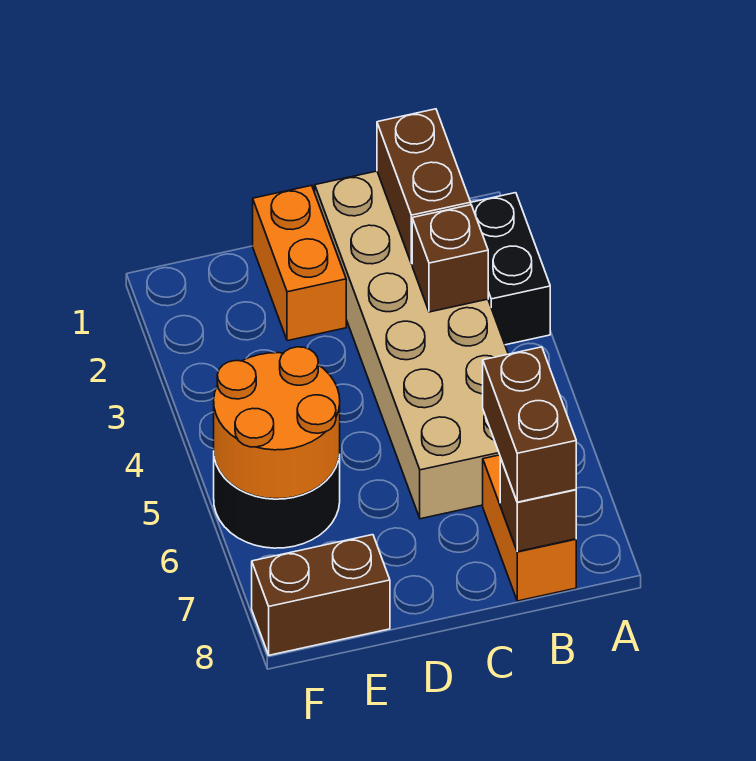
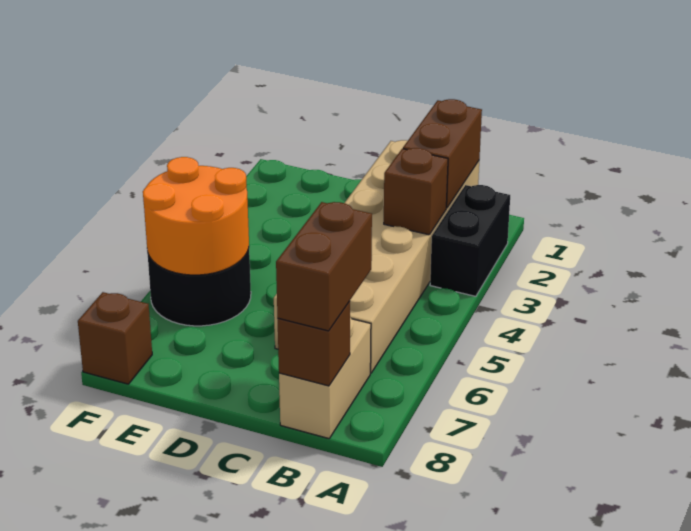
orange brick B7:B8 level 1 -> tan brick B7:B8 level 1
orange brick D1:D2 level 1 -> none
brown brick E8:F8 level 1 -> brown brick F8 level 1

